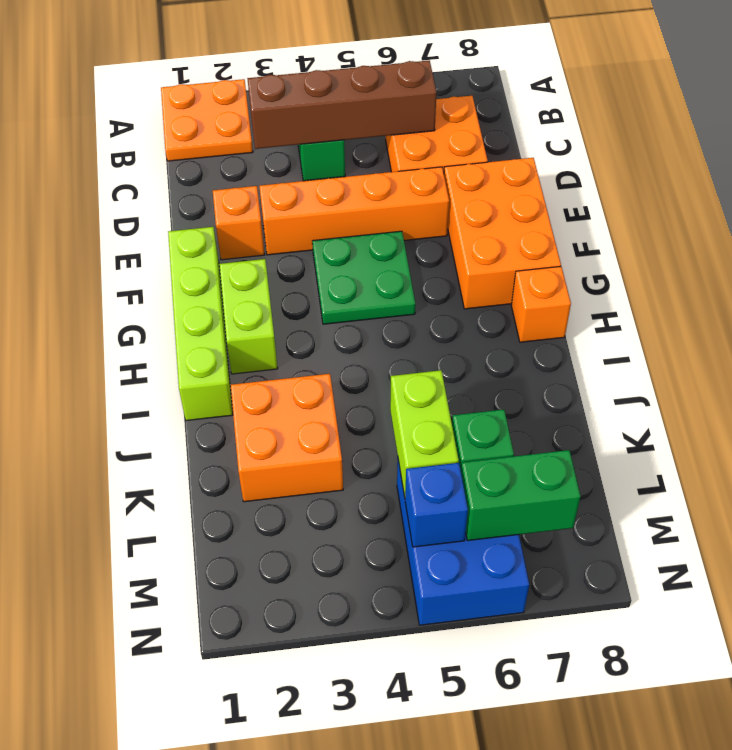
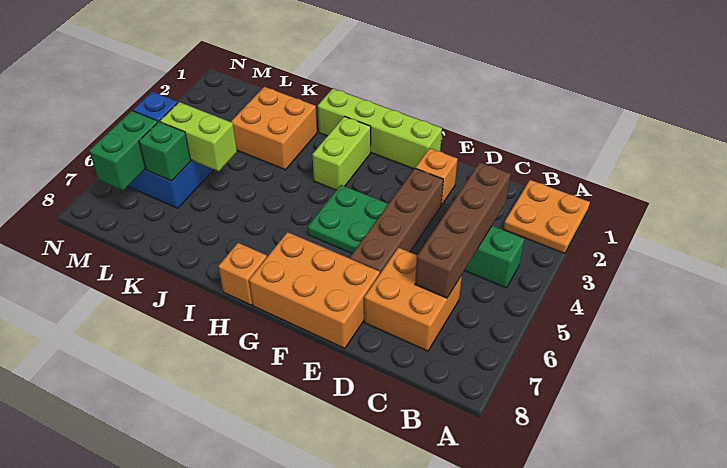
orange brick E3:E6 level 1 -> brown brick E3:E6 level 1
lime brick G2:H2 level 1 -> lime brick H2:H3 level 1

